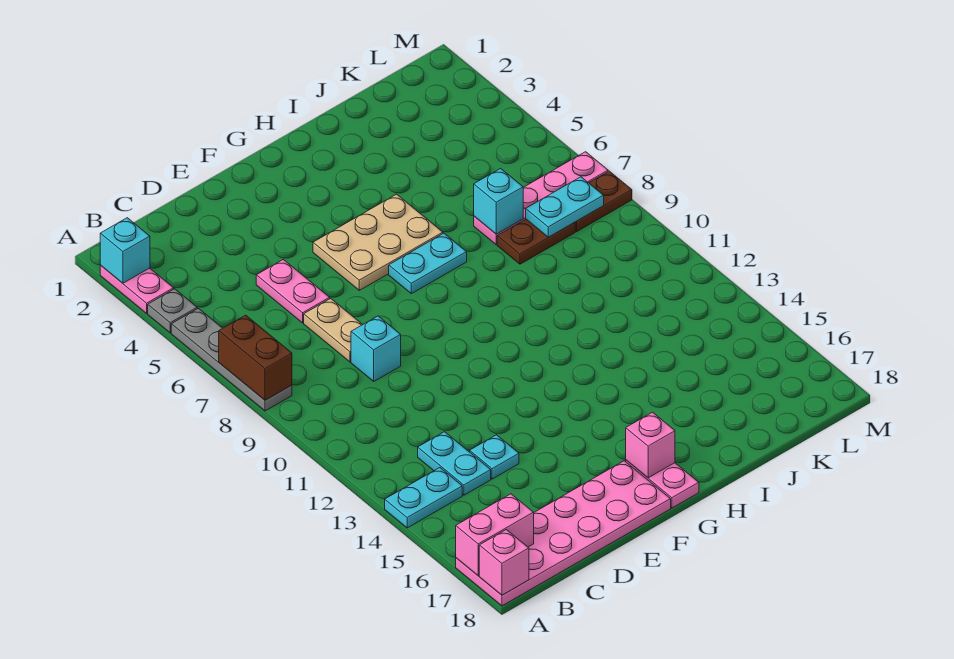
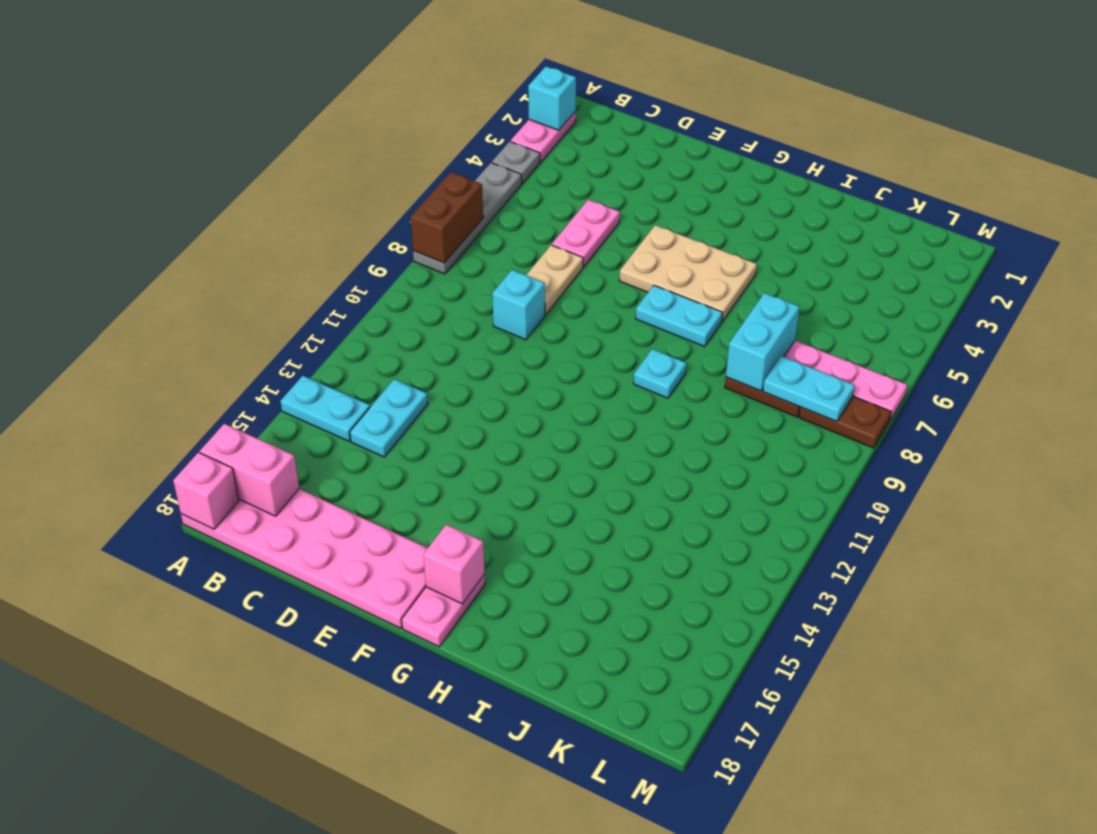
cyan plate D14 level 1 -> cyan plate H9 level 1
cyan brick J7 level 2 -> cyan brick J7:J8 level 2

